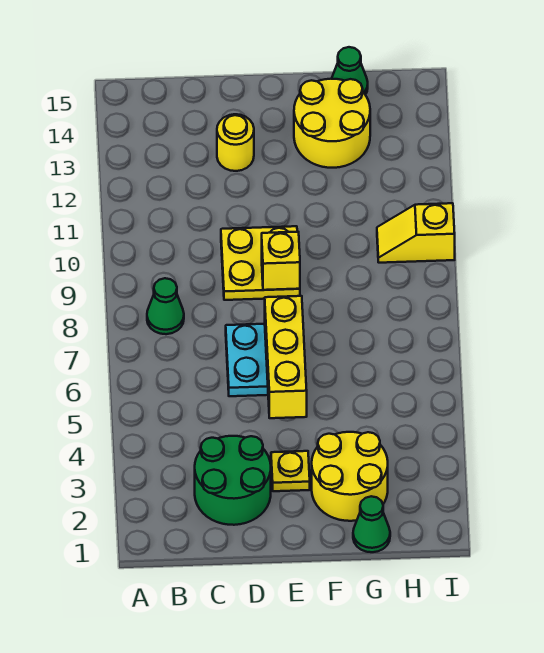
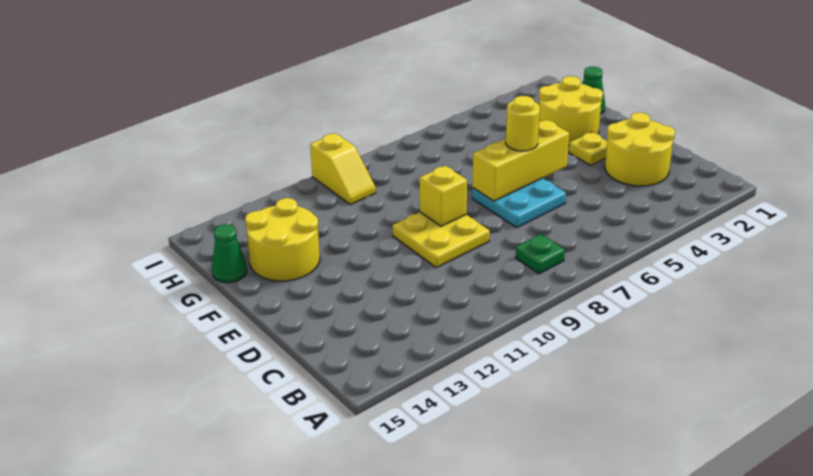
green cone B8 level 1 -> green plate B8 level 1
green round brick C2:D3 level 1 -> yellow round brick C2:D3 level 1
yellow round brick D13 level 1 -> yellow round brick E6 level 3

